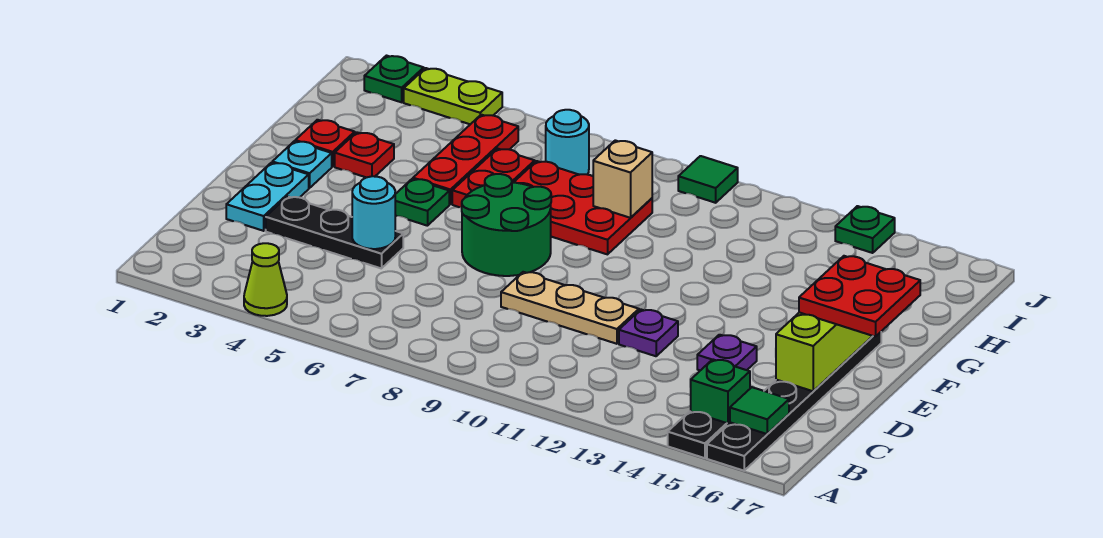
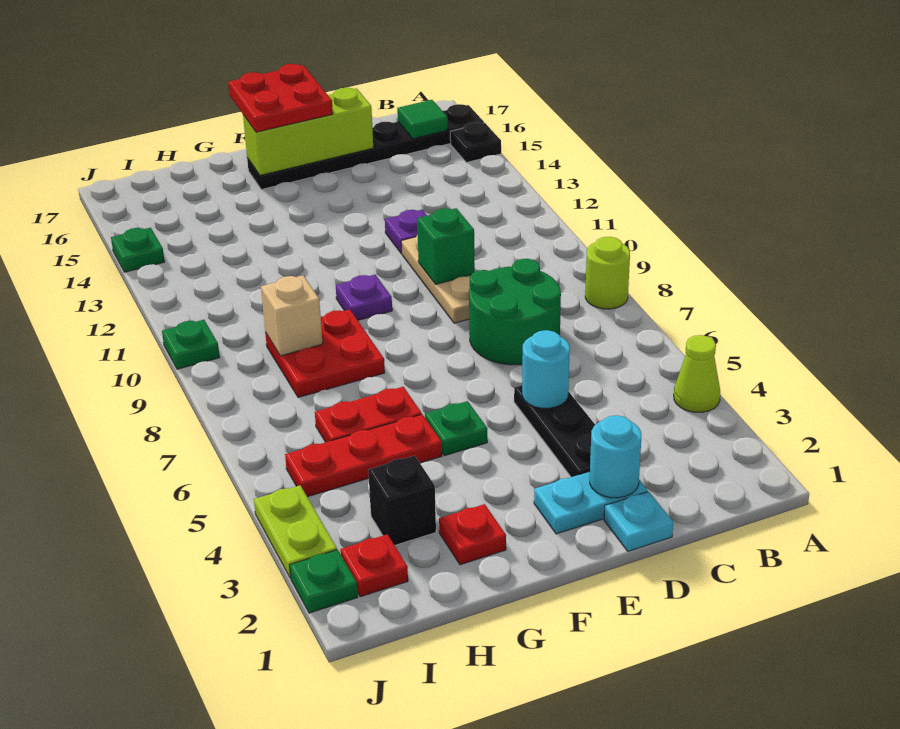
none -> lime round brick A8 level 1
green brick B15 level 1 -> green brick D10 level 2
purple plate D14 level 1 -> purple plate F10 level 1
green round brick E7:F8 level 1 -> green round brick C7:D8 level 1
cyan plate F2 level 1 -> cyan plate D1 level 1
red plate G3 level 1 -> red plate I2 level 1
red plate G7:H9 level 1 -> red plate G8:H9 level 1
none -> black brick H3 level 1
cyan round brick I7 level 1 -> cyan round brick D2 level 2
green tile J10 level 1 -> green plate J10 level 1

